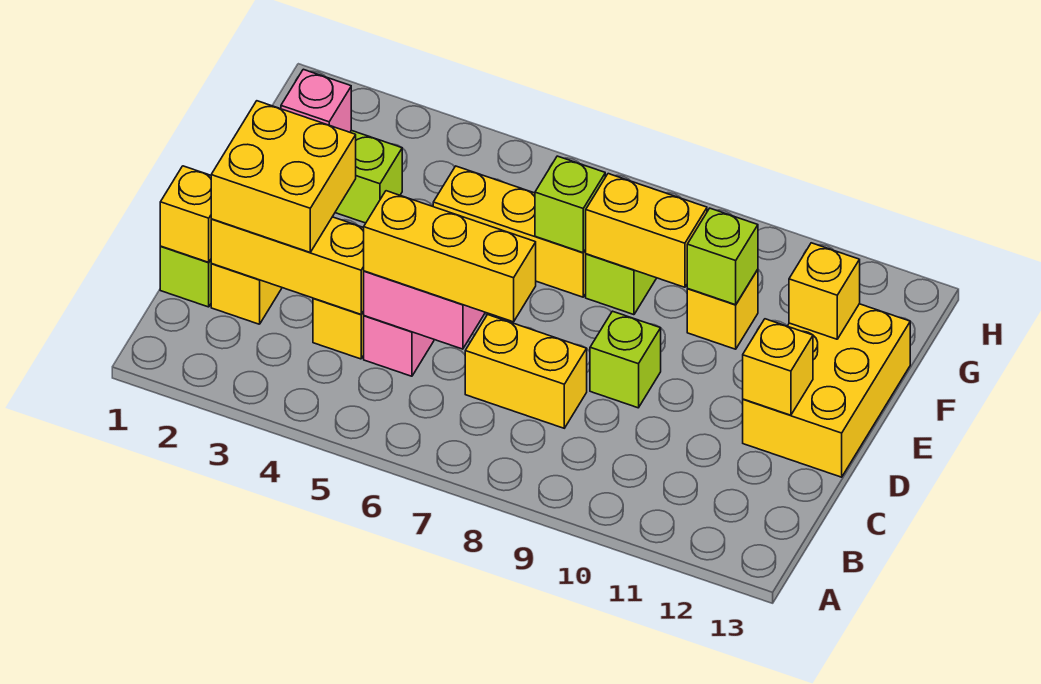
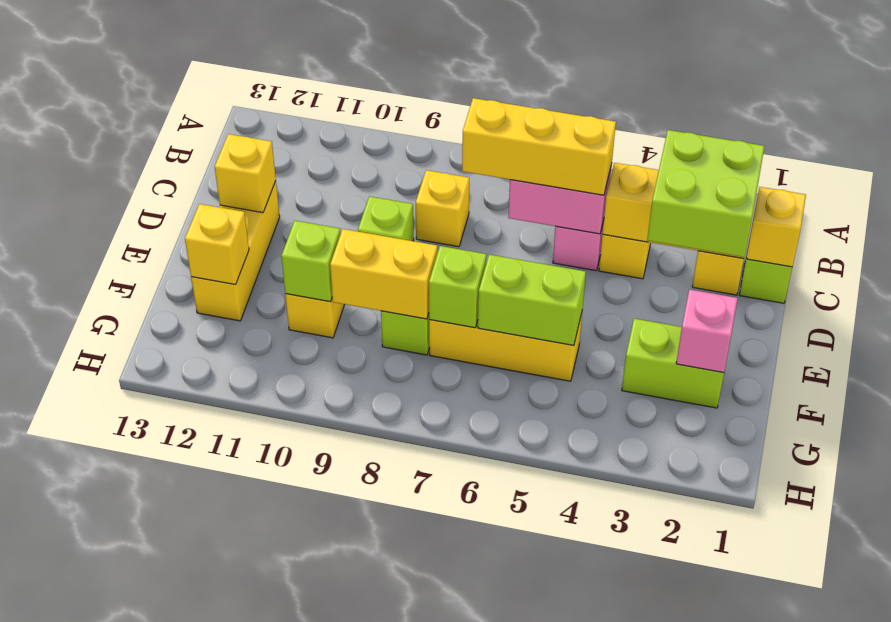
yellow brick C2:D3 level 3 -> lime brick C2:D3 level 3
yellow brick C7:C8 level 1 -> yellow brick C8 level 1
yellow brick D12:F13 level 1 -> yellow brick D12:F12 level 1
none -> lime brick F5:F6 level 2

